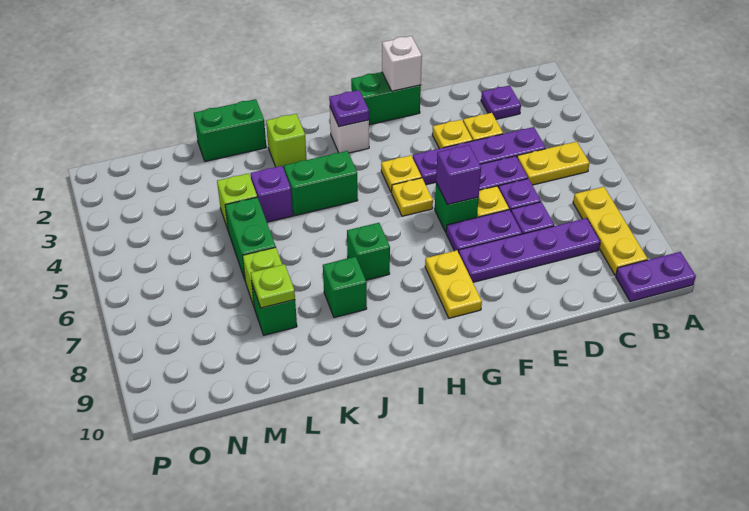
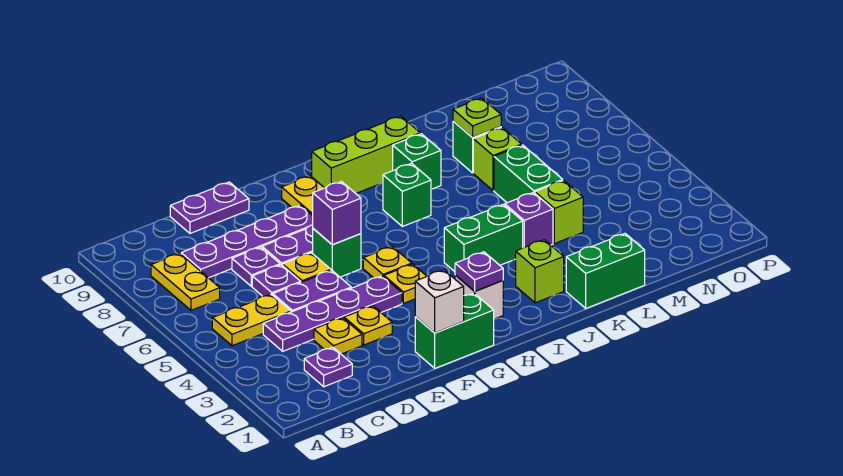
purple plate A10:B10 level 1 -> purple plate D10:E10 level 1
yellow plate B7:B9 level 1 -> yellow plate B7:B8 level 1
none -> lime brick H9:J9 level 1

